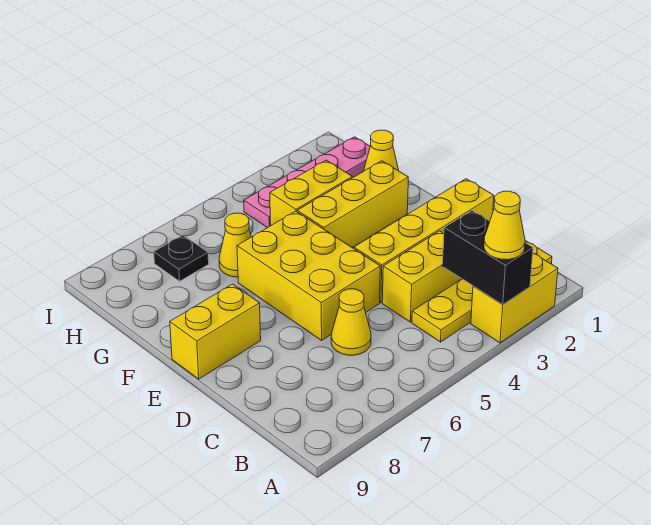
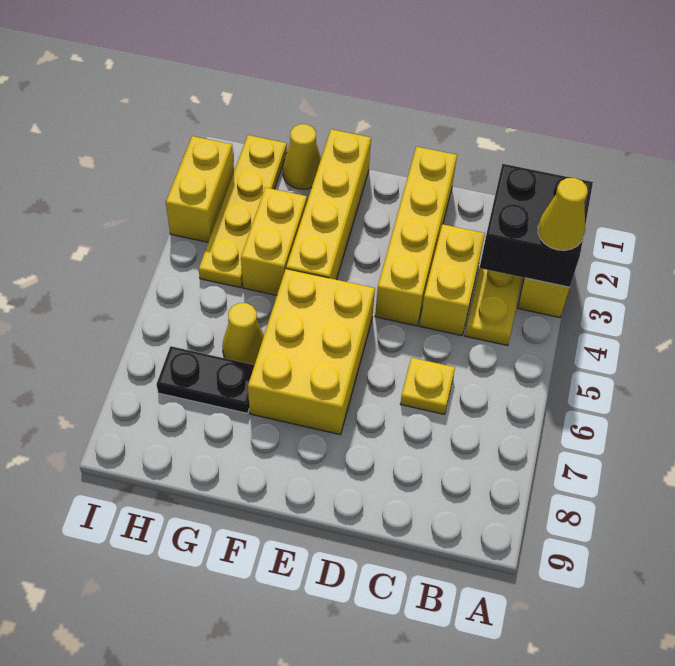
black brick A3:B3 level 2 -> black brick A2:B3 level 2
yellow cone C6 level 1 -> yellow plate C6 level 1
yellow brick D5:F6 level 1 -> yellow brick E5:F7 level 1
yellow brick E8:E9 level 1 -> yellow brick I2:I3 level 1
yellow brick F2:F4 level 1 -> yellow brick F1:F4 level 1
pink plate H1:H4 level 1 -> yellow plate H1:H4 level 1
black plate H7 level 1 -> black plate G7:H7 level 1

